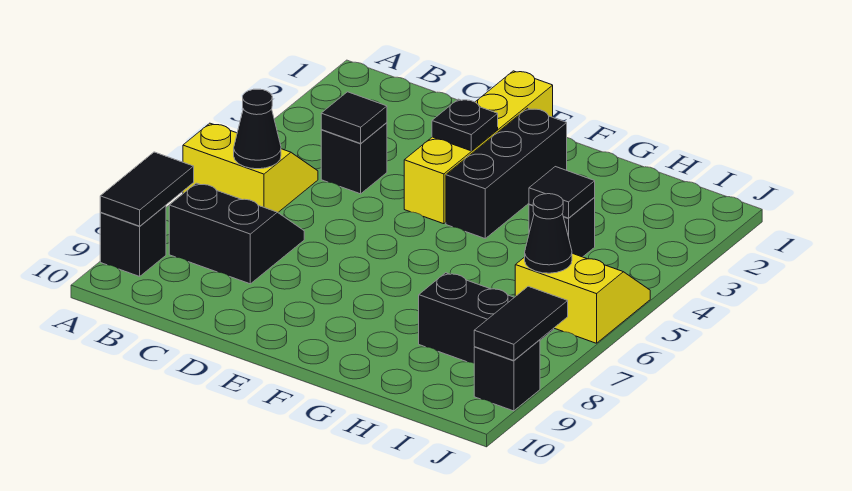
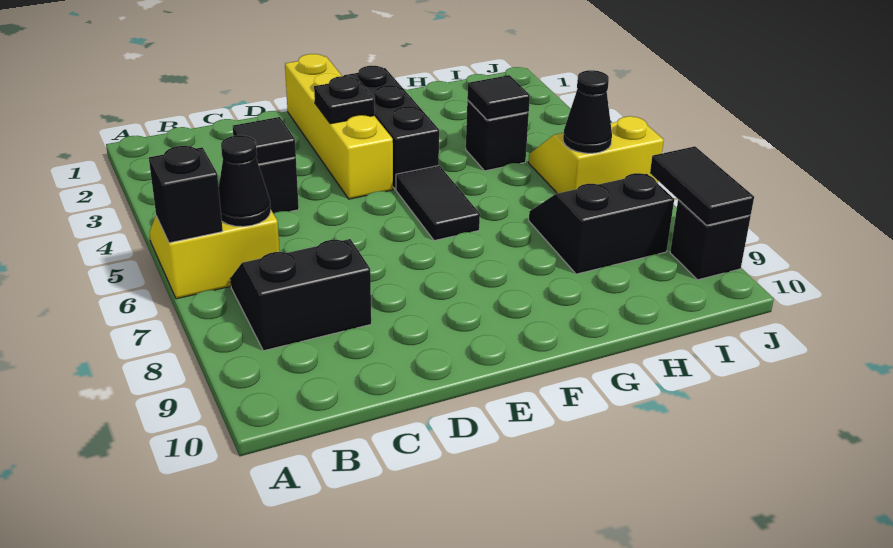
black tile A8:A9 level 2 -> black tile F5:F6 level 1
black brick A9 level 1 -> black brick A6 level 2

